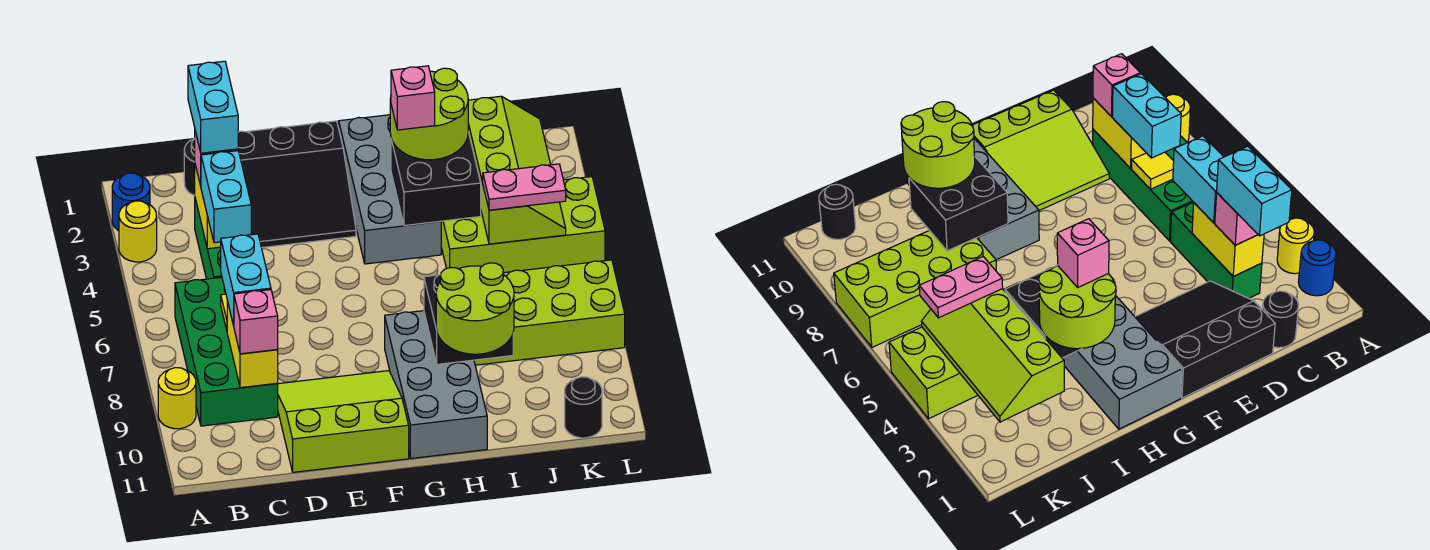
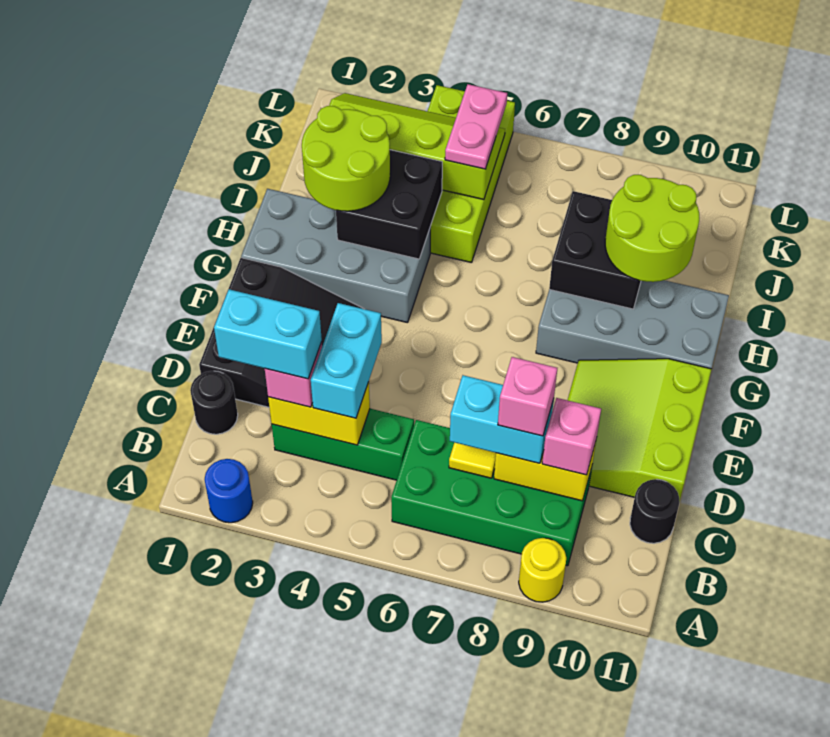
yellow round brick A3 level 1 -> none
cyan brick C4:C5 level 3 -> cyan brick C4:D4 level 3
pink brick H3 level 4 -> pink brick C8 level 4
lime brick I7:L8 level 1 -> none
black round brick K11 level 1 -> black round brick C11 level 1

